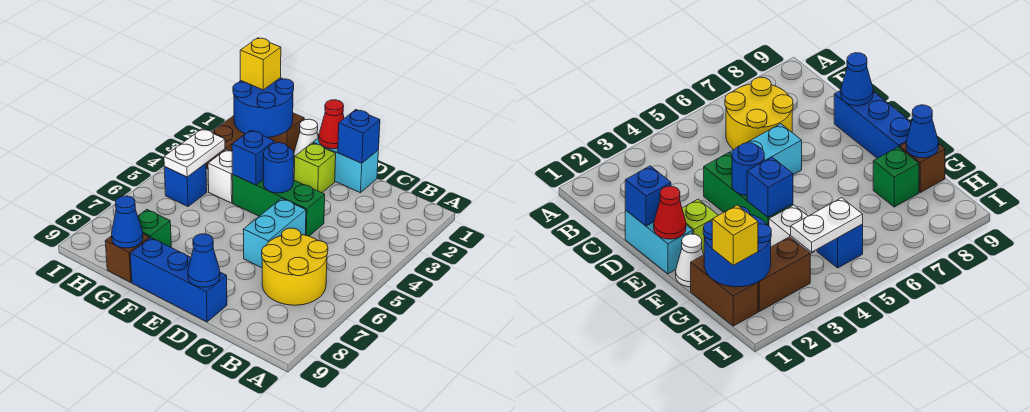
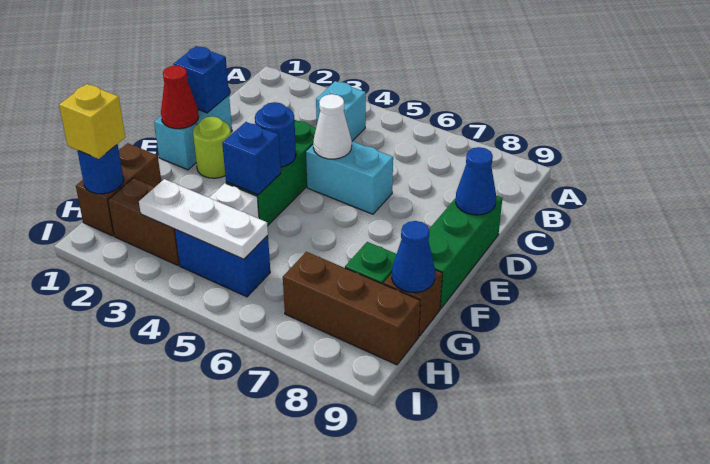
none -> cyan brick B4 level 1
yellow round brick B6:C7 level 1 -> none
blue brick D9:F9 level 1 -> green brick D9:F9 level 1
lime brick E2 level 1 -> lime round brick E2 level 1
white cone F1 level 1 -> white cone D5 level 2
blue round brick G1:H2 level 2 -> blue round brick H1 level 2
white plate H4:H5 level 2 -> white plate H3:H5 level 2
blue brick H5 level 1 -> blue brick H4:H5 level 1
none -> brown brick H7:H9 level 1

